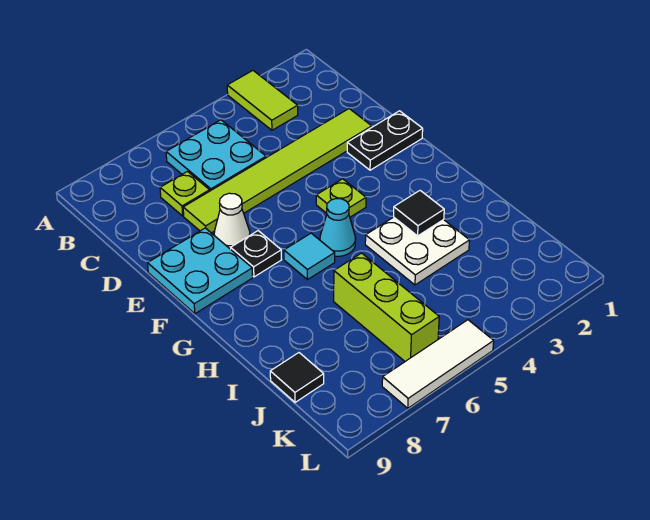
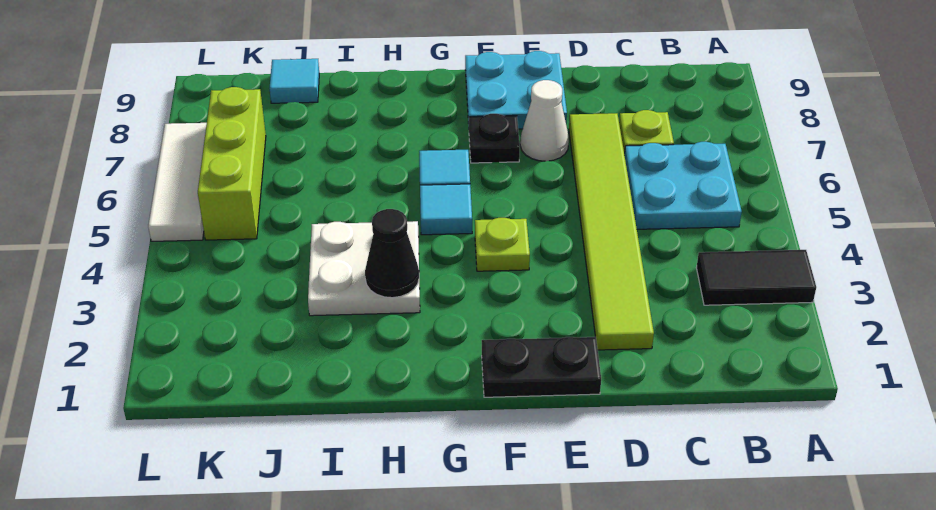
lime tile A3:B3 level 1 -> black tile A3:B3 level 1
black plate E1:E2 level 1 -> black plate E1:F1 level 1
cyan cone G5 level 1 -> cyan tile G5 level 1
black tile H3 level 2 -> black cone H3 level 2
lime brick I6:K6 level 1 -> lime brick K5:K7 level 1
black tile J9 level 1 -> cyan tile J9 level 1

